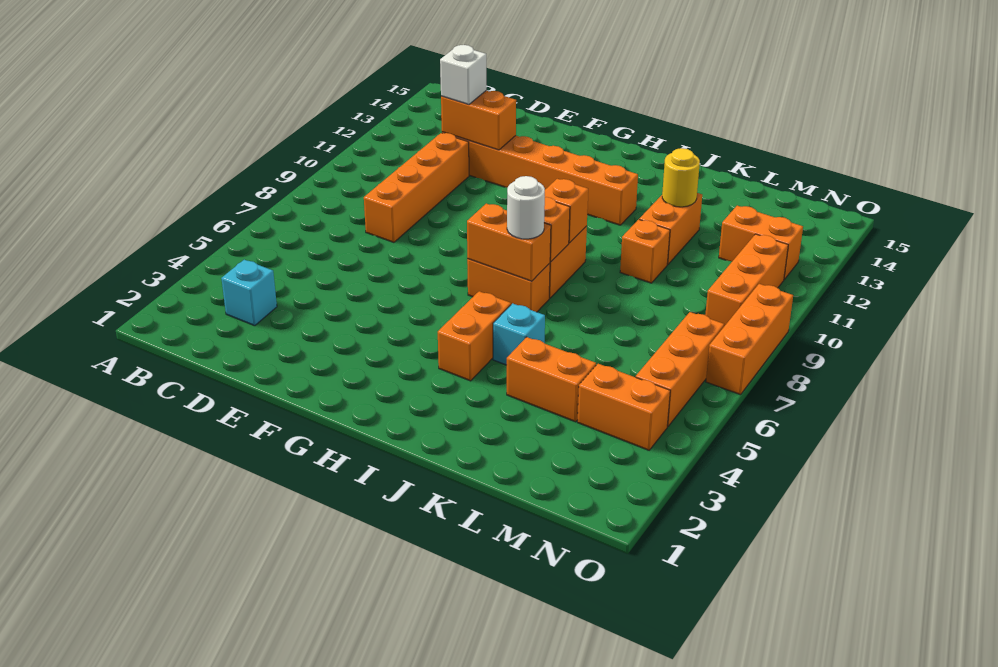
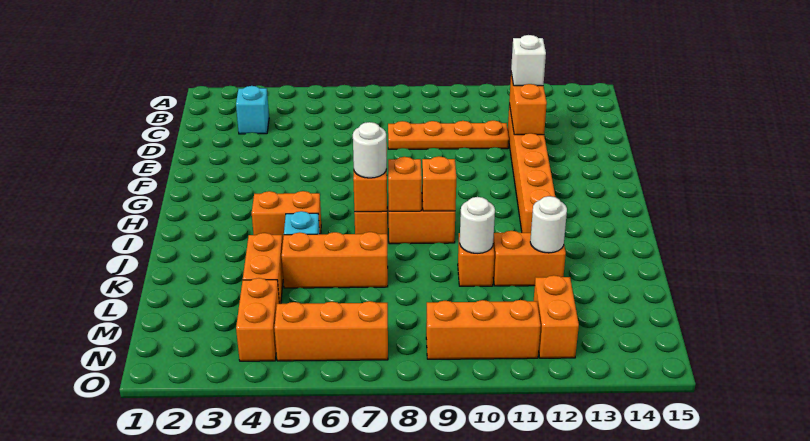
orange brick D8:D11 level 1 -> orange plate D8:D11 level 1
none -> white round brick K10 level 2
yellow round brick K12 level 2 -> white round brick K12 level 2
orange brick O7:O9 level 1 -> orange brick K5:K7 level 1

